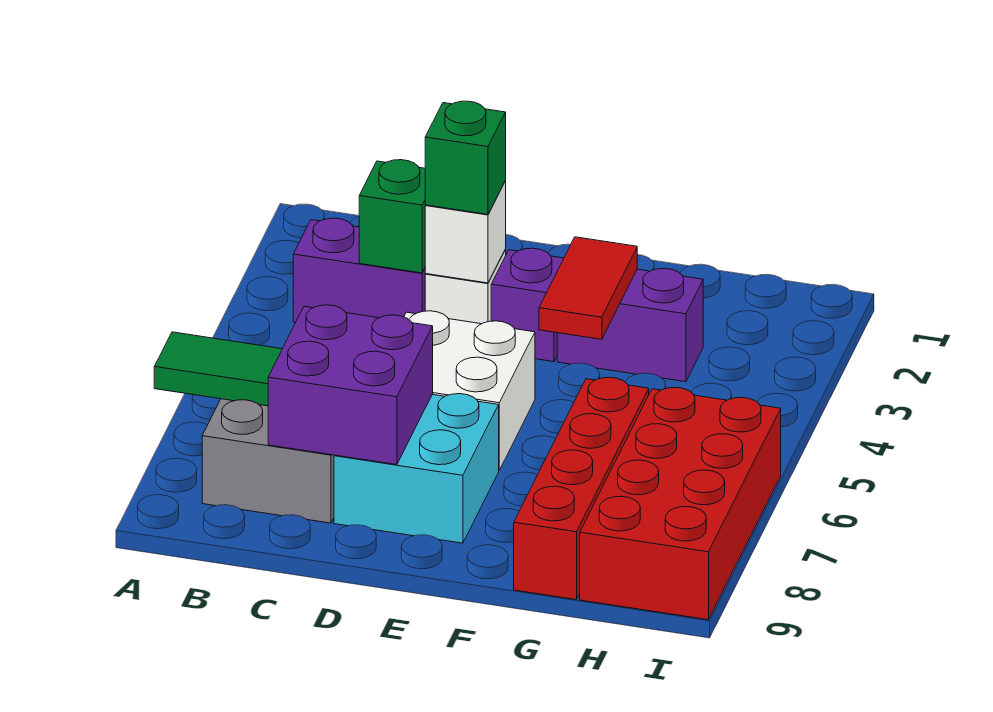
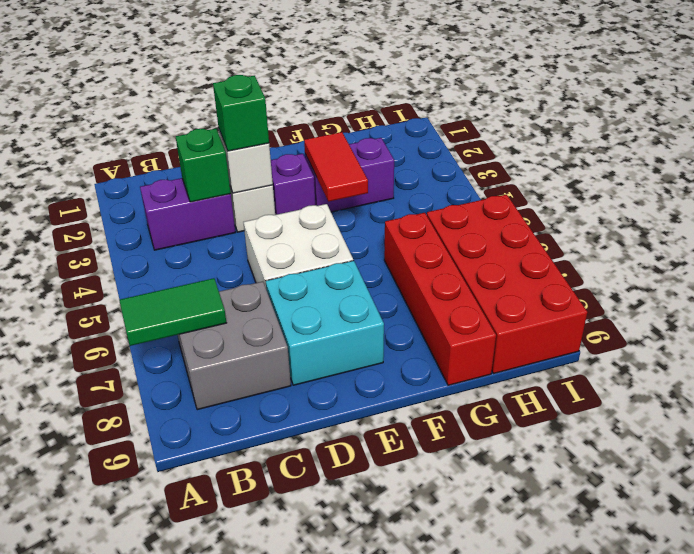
purple brick C7:D8 level 2 -> none

